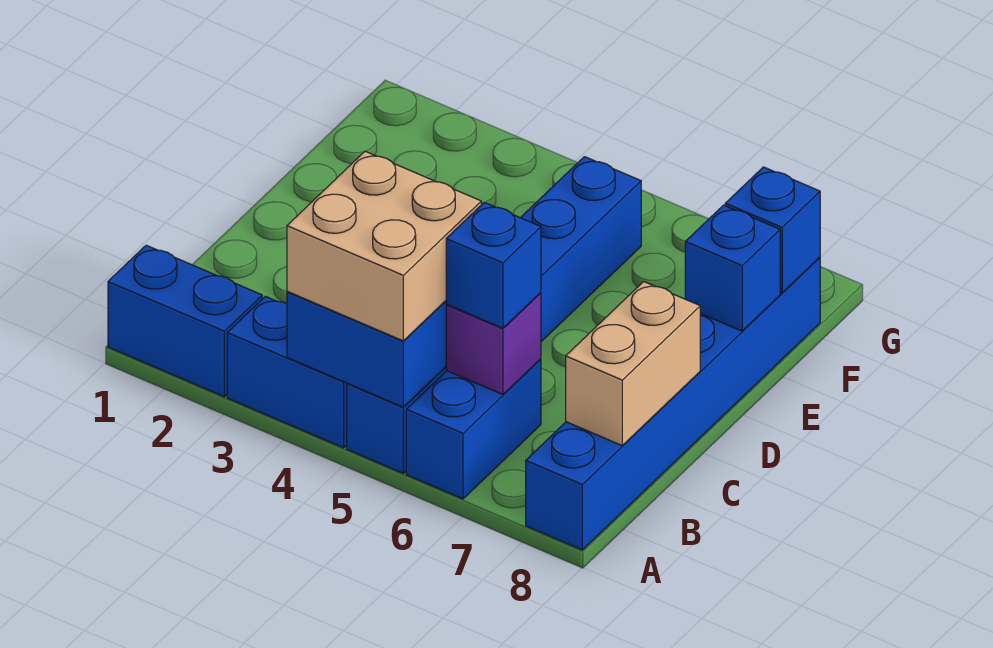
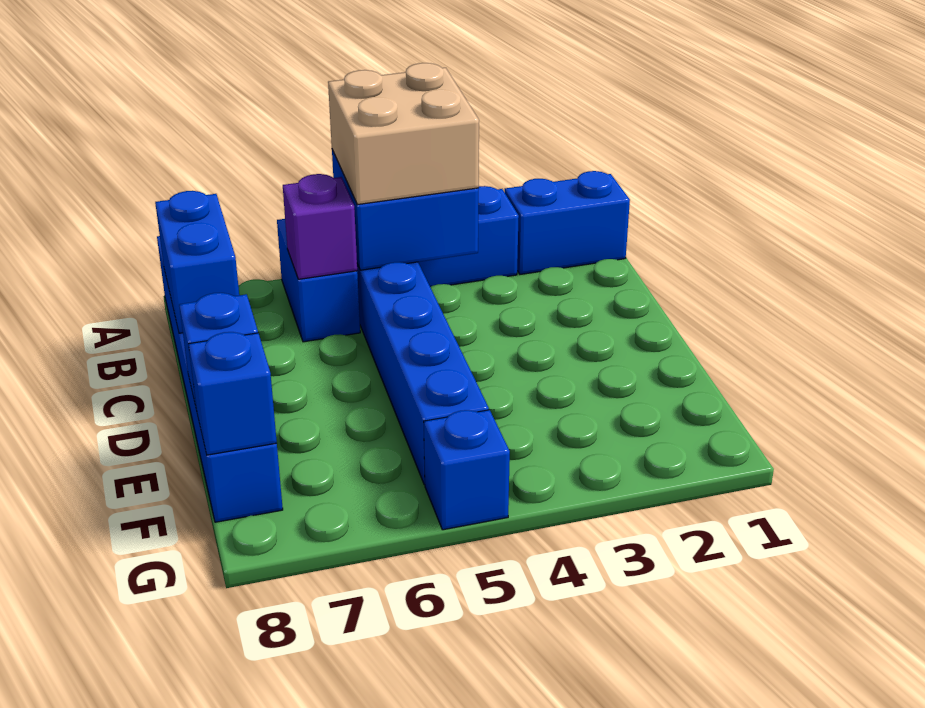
blue brick B6 level 3 -> blue brick G5 level 1
tan brick B8:C8 level 2 -> blue brick B8:C8 level 2

